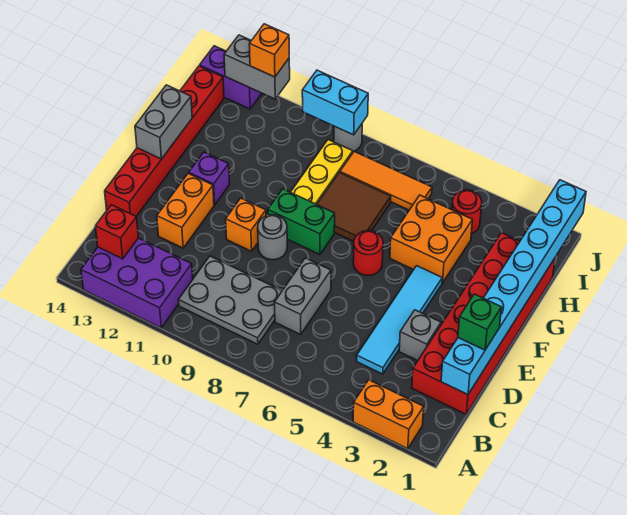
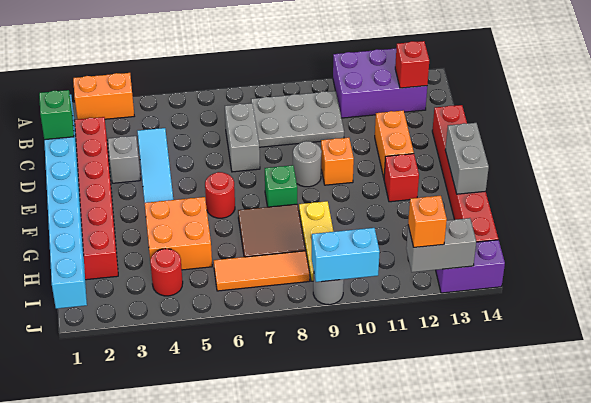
green brick F8:F9 level 1 -> green brick F8 level 1
purple brick F12 level 1 -> red brick F12 level 1

